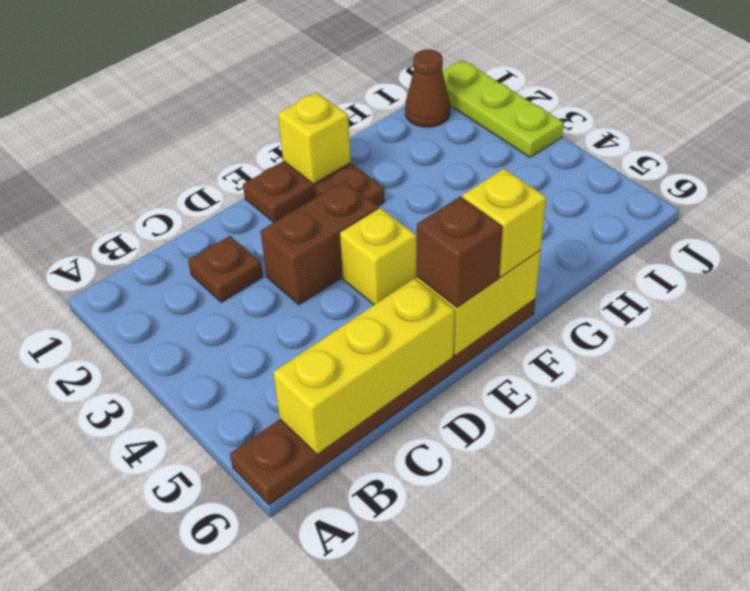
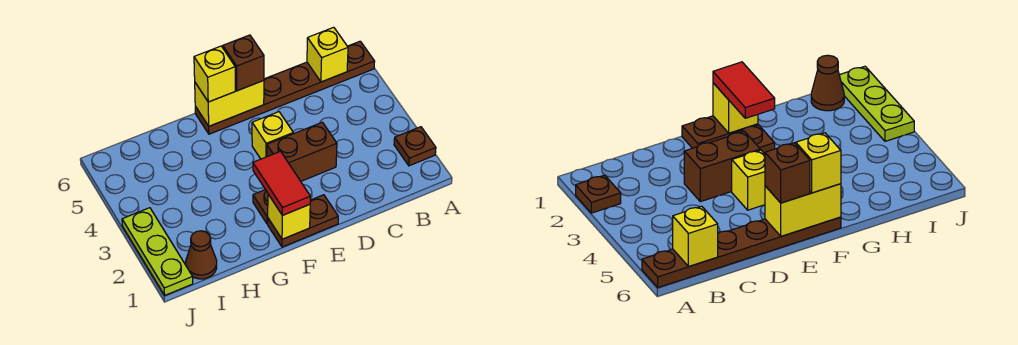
yellow brick B6:D6 level 2 -> yellow brick B6 level 2
brown plate C2 level 1 -> brown plate A2 level 1
none -> red tile F1:F2 level 3

